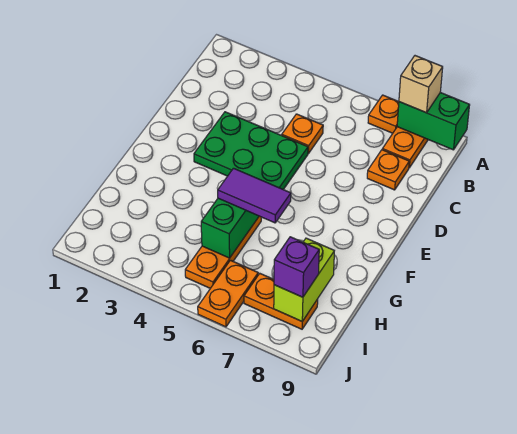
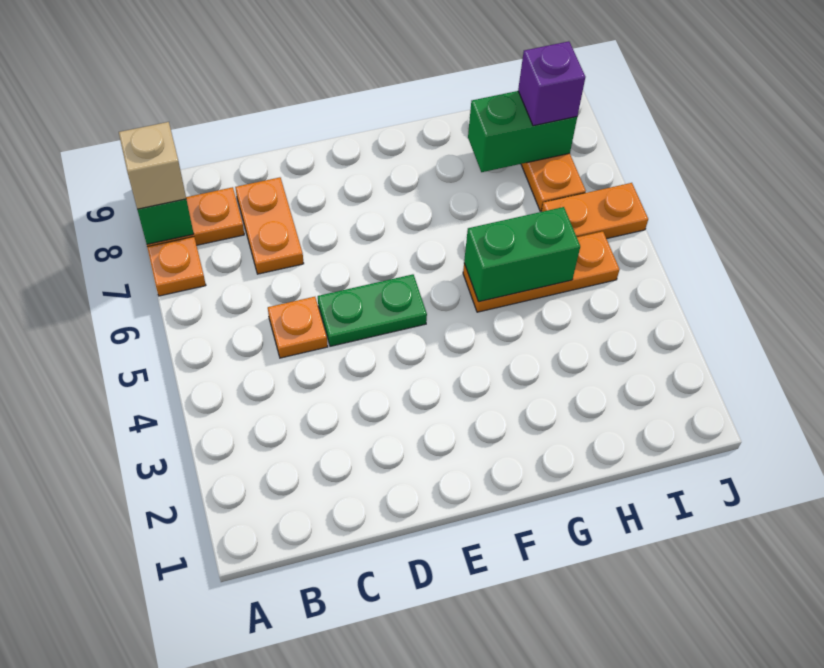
orange plate C8 level 1 -> orange plate C7:C8 level 1
green plate D3:E5 level 1 -> green plate D5:E5 level 1
purple tile G5:G6 level 3 -> none
lime brick H8:I8 level 2 -> green brick H8:I8 level 2

